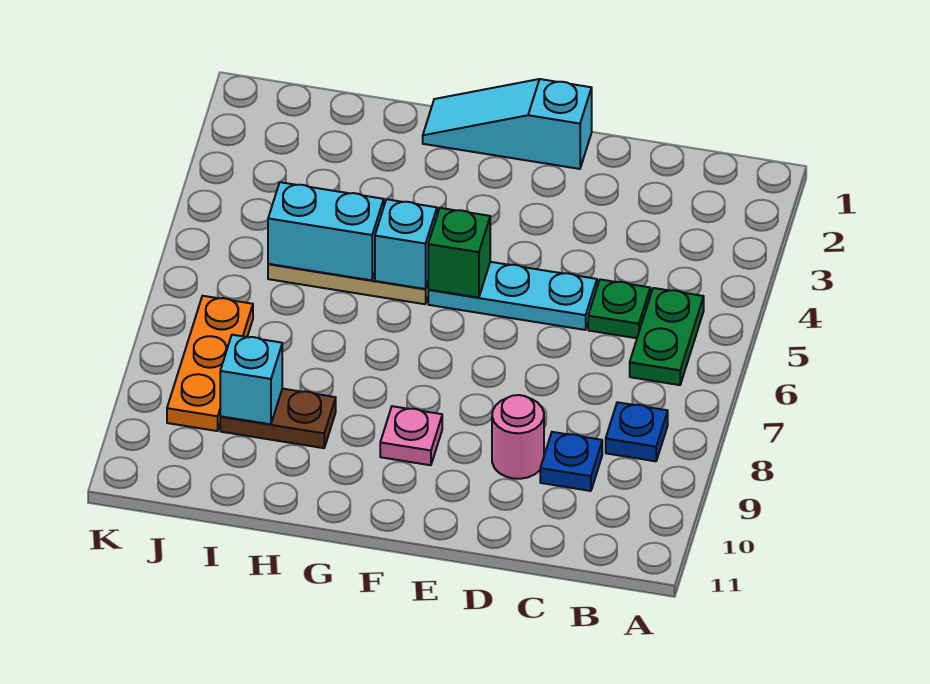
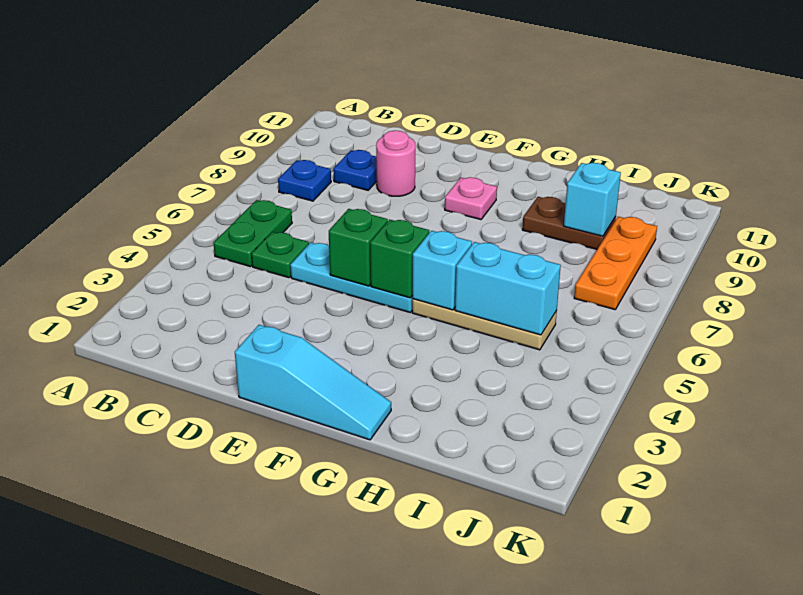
none -> green brick E5 level 2

